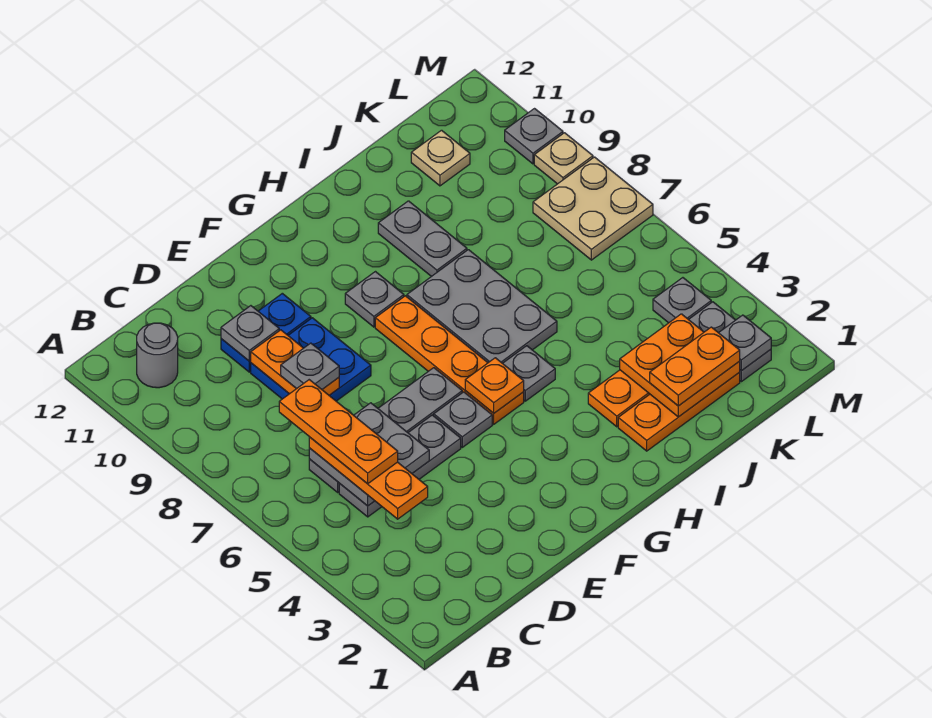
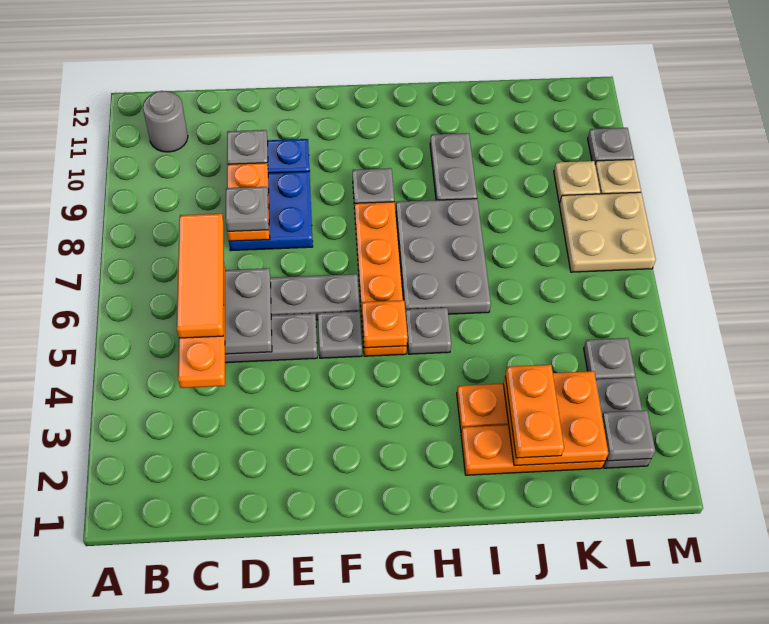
orange plate C5:C7 level 4 -> orange tile C5:C7 level 4
orange plate J2:K2 level 3 -> orange plate J2:J3 level 3
tan plate K11 level 1 -> tan plate L9 level 1

